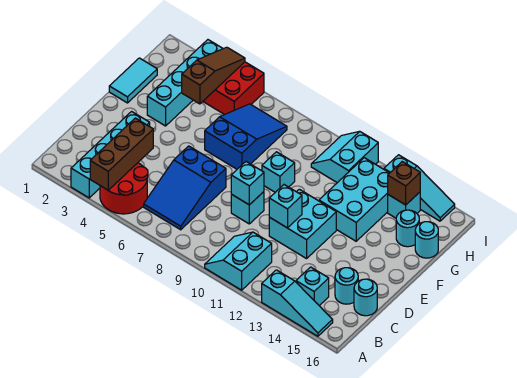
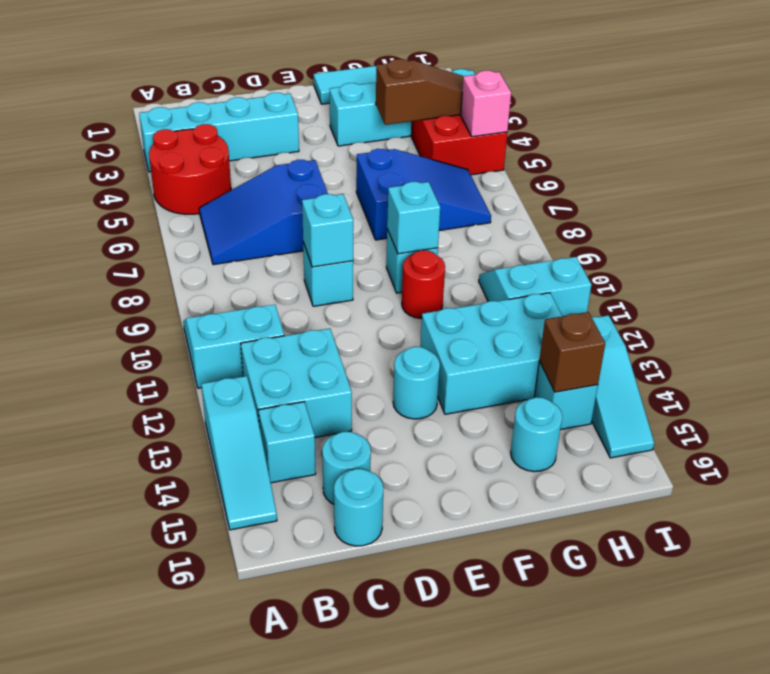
brown brick A4:C4 level 2 -> none
cyan brick D11:E12 level 1 -> cyan brick B12:C13 level 1
cyan brick D11 level 2 -> cyan brick F9 level 2
none -> red round brick F10 level 1
cyan round brick G16 level 1 -> cyan round brick E13 level 1
none -> pink brick I5 level 2

